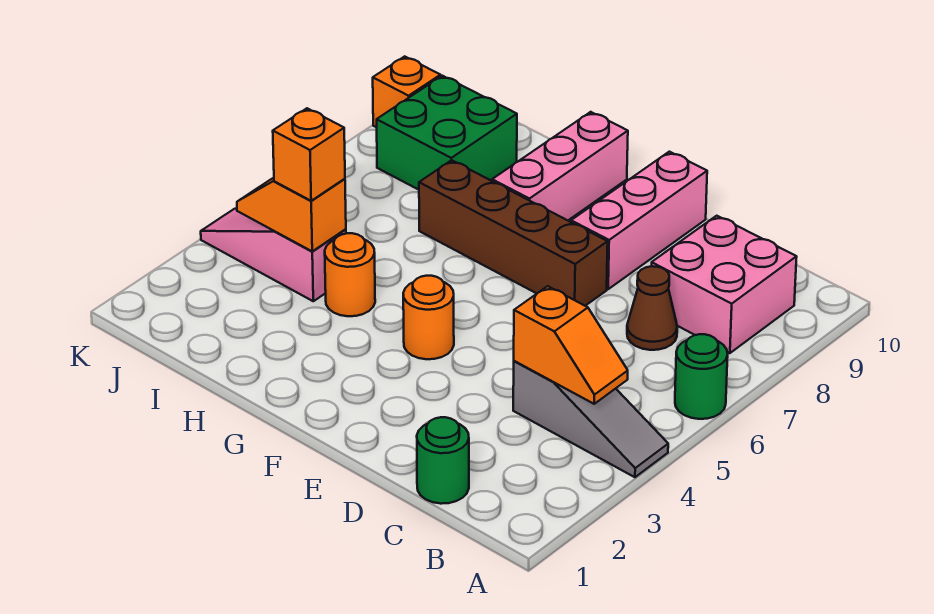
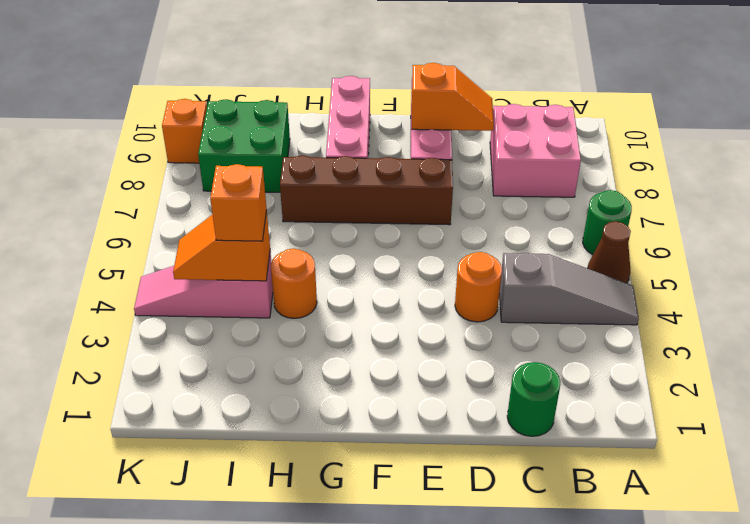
orange slope B4:C4 level 2 top C -> orange slope D9:E9 level 2 top E
brown cone C7 level 1 -> brown cone A5 level 1
orange round brick F4 level 1 -> orange round brick D4 level 1

